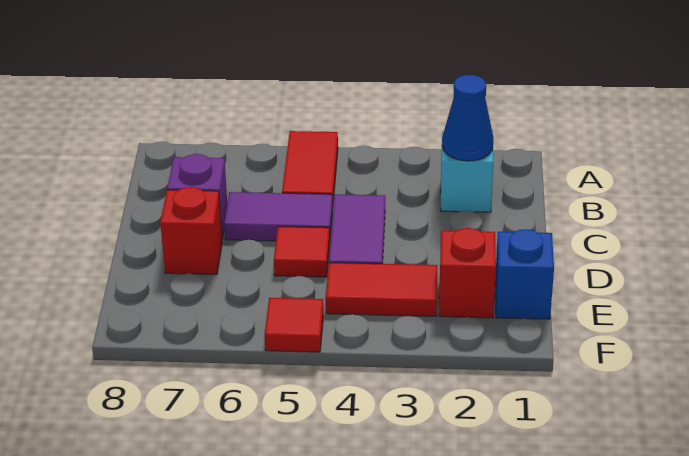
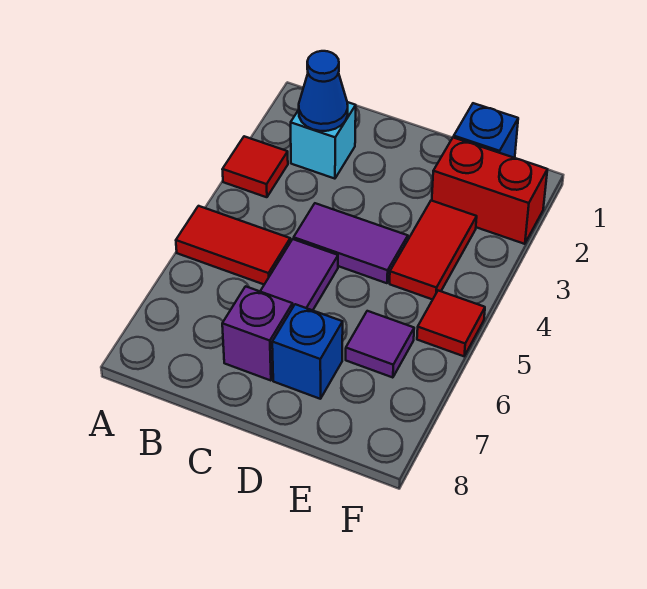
red tile D5 level 1 -> red tile A3 level 1
red brick D7 level 1 -> blue brick D7 level 1
red brick E2 level 1 -> red brick E2:F2 level 1
none -> purple tile E6 level 1

